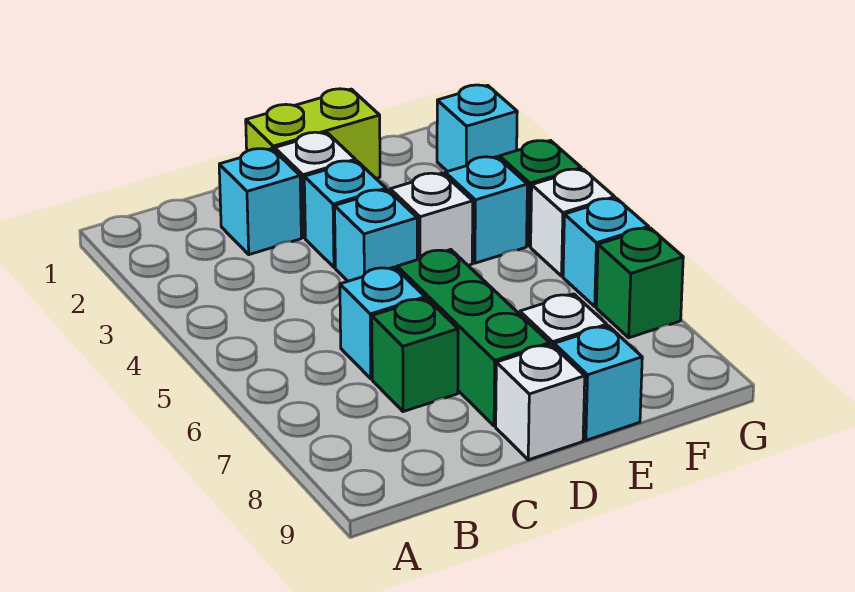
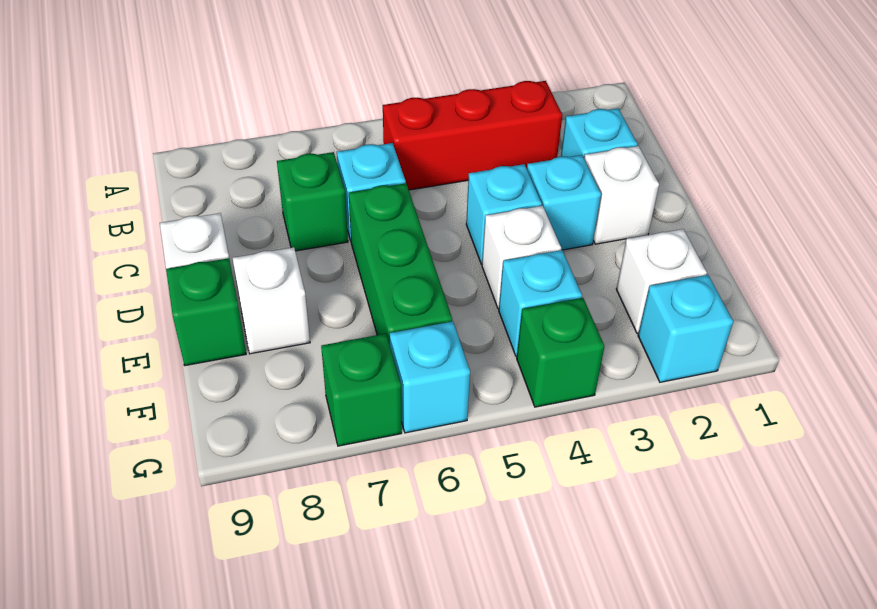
none -> red brick B3:B5 level 1
lime brick D1:E1 level 1 -> none
green brick D6:D8 level 1 -> green brick D6:F6 level 1
cyan brick E9 level 1 -> green brick E9 level 1
white brick G5 level 1 -> white brick F2 level 1

